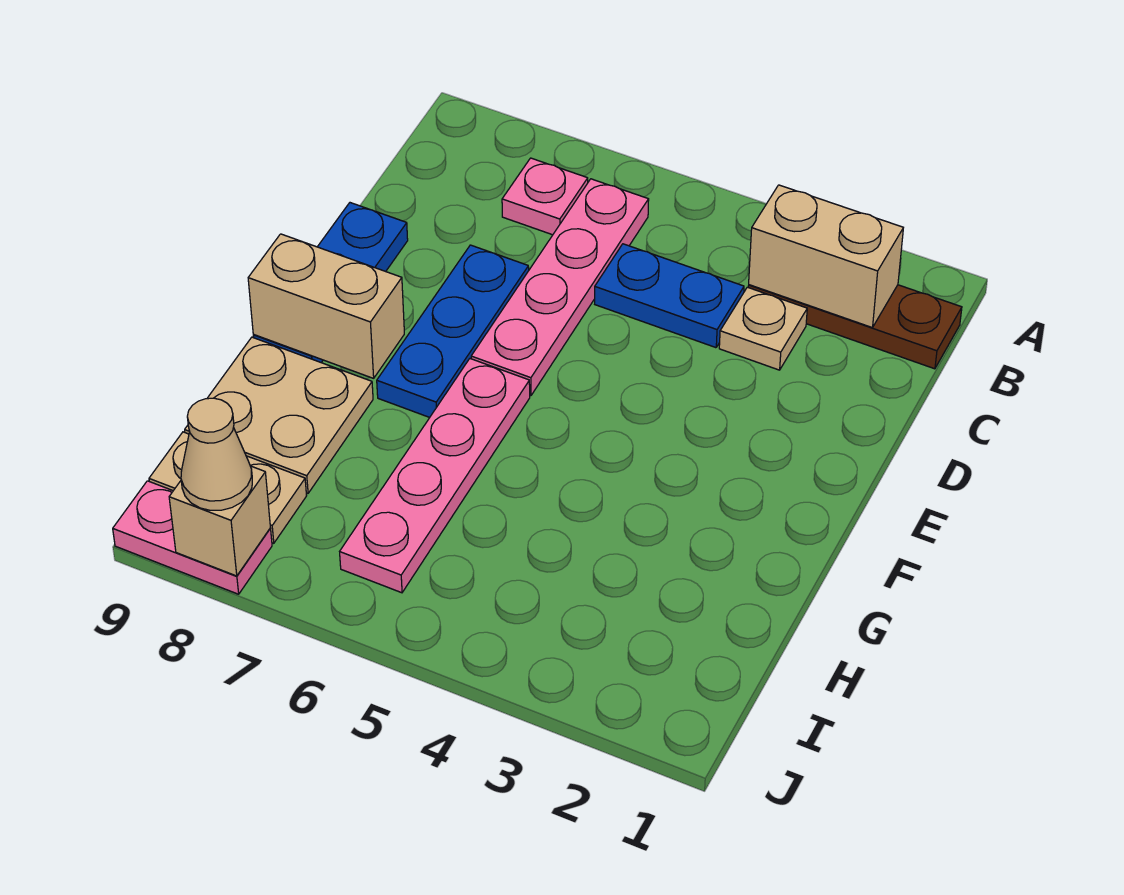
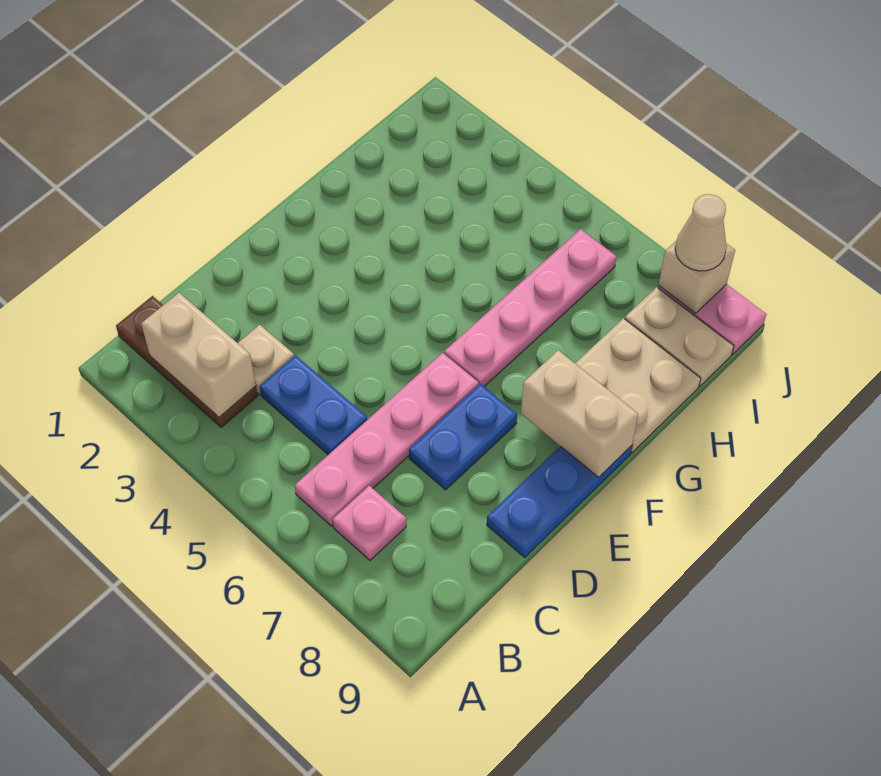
blue plate D7:F7 level 1 -> blue plate D7:E7 level 1

